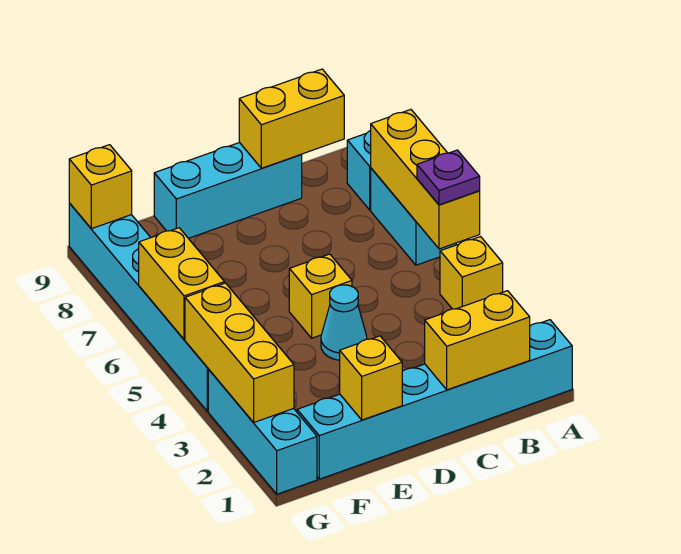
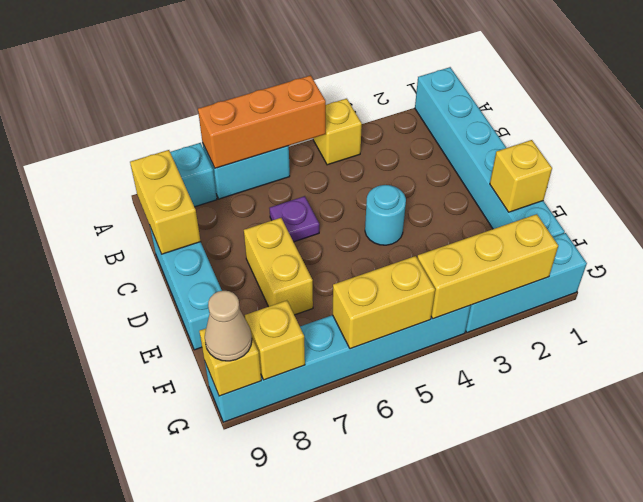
yellow brick A5:A7 level 2 -> orange brick A5:A7 level 2
purple plate A5 level 3 -> purple plate C6 level 1
yellow brick B1:C1 level 2 -> yellow brick D7:E7 level 1
cyan cone D4 level 1 -> cyan round brick D4 level 1
yellow brick D5 level 1 -> yellow brick G8 level 2
none -> tan cone G9 level 3

